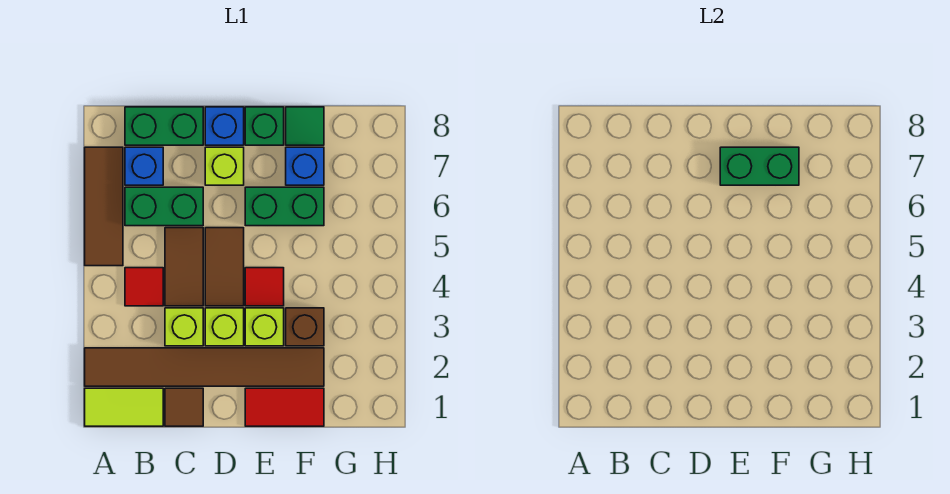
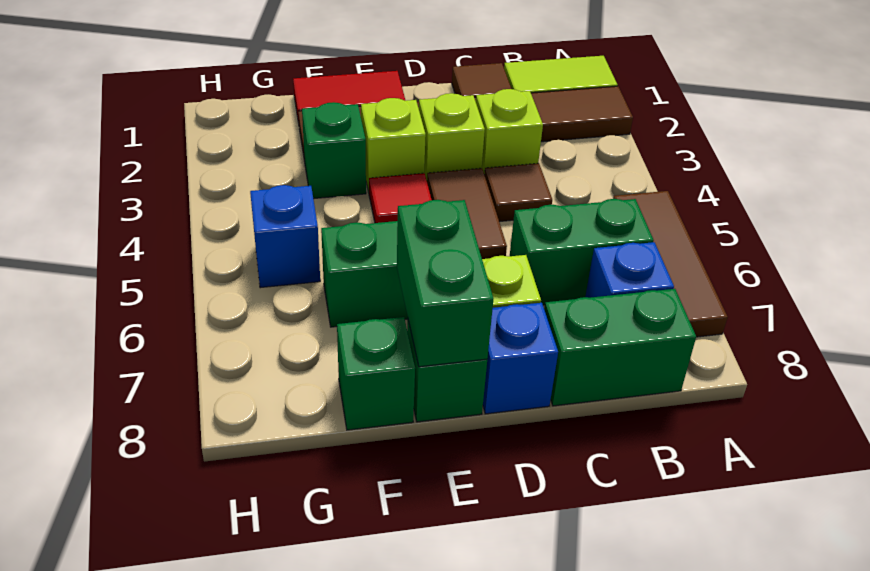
red tile B4 level 1 -> none
brown tile C4:C5 level 1 -> brown tile C4 level 1
green brick E7:F7 level 2 -> green brick E7:E8 level 2
brown brick F3 level 1 -> green brick F3 level 1
blue brick F7 level 1 -> blue brick G5 level 1
green tile F8 level 1 -> green brick F8 level 1

